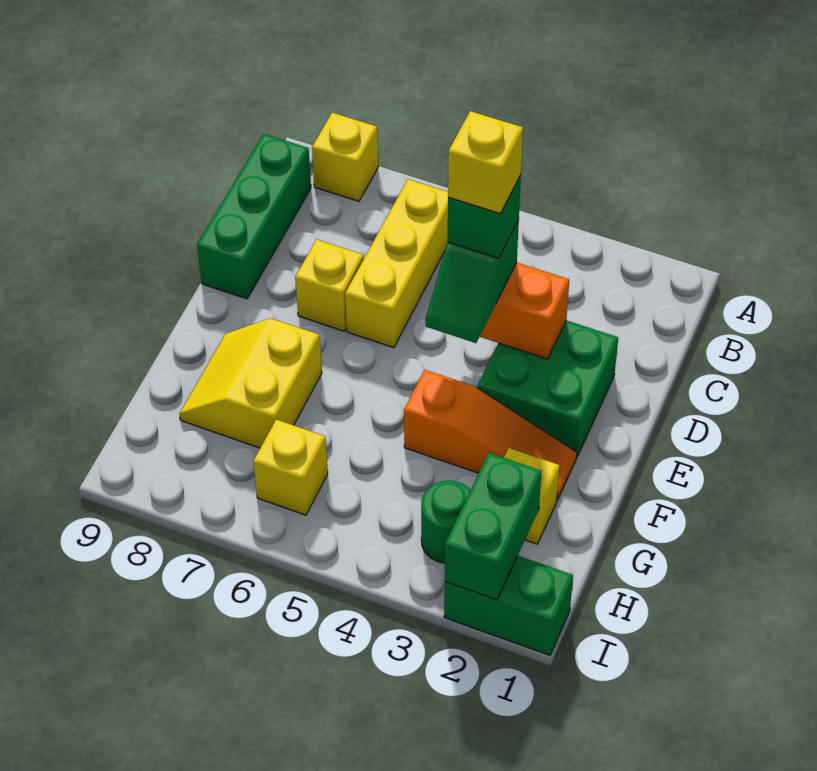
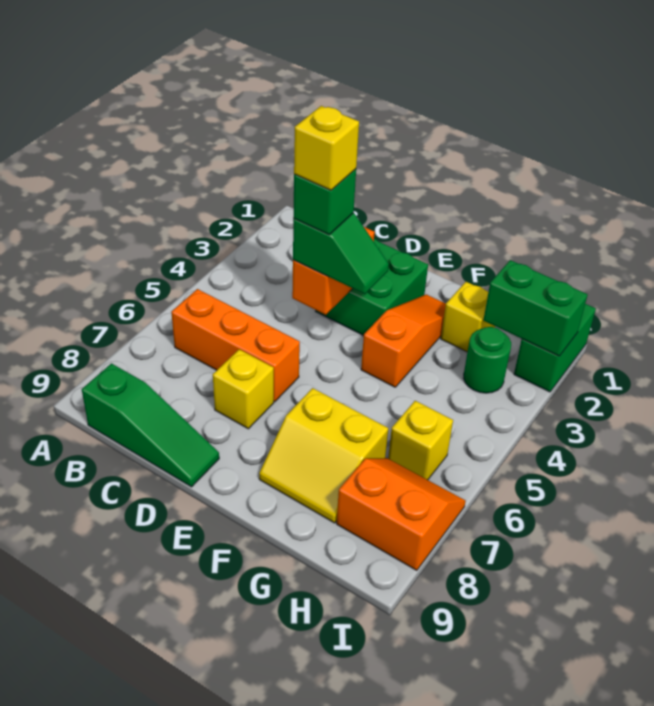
yellow brick A8 level 1 -> none
yellow brick B6:D6 level 1 -> orange brick B6:D6 level 1
green brick B9:D9 level 1 -> green slope B9:D9 level 1 top B
none -> orange slope H7:I8 level 1 top 8

